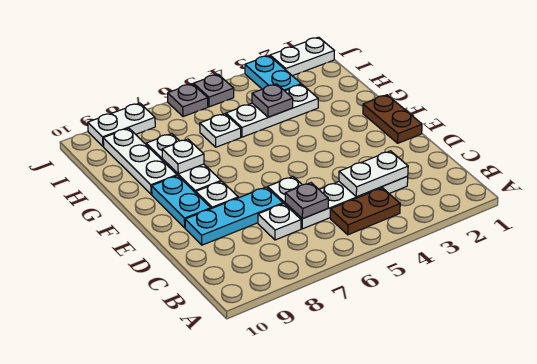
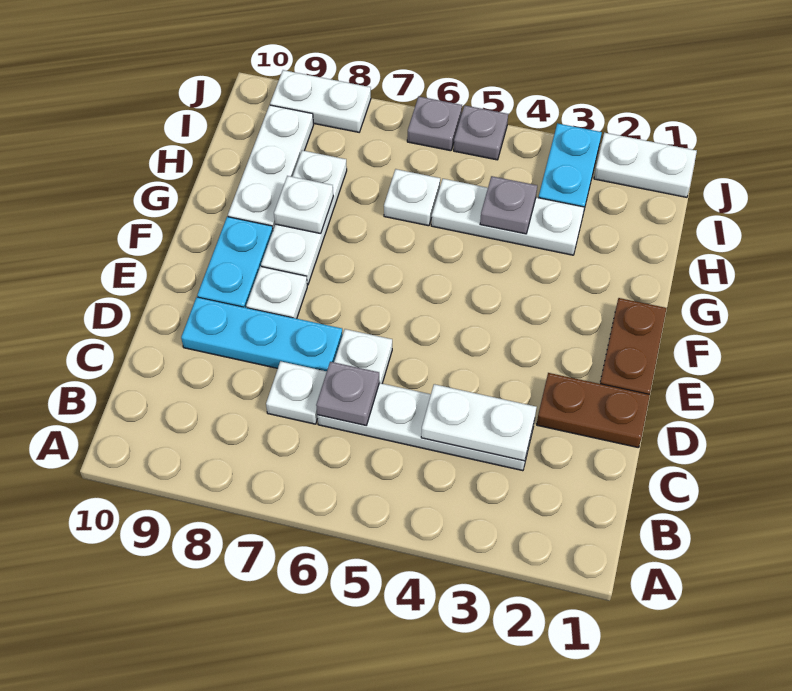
brown plate B4:B5 level 1 -> brown plate D1:D2 level 1

